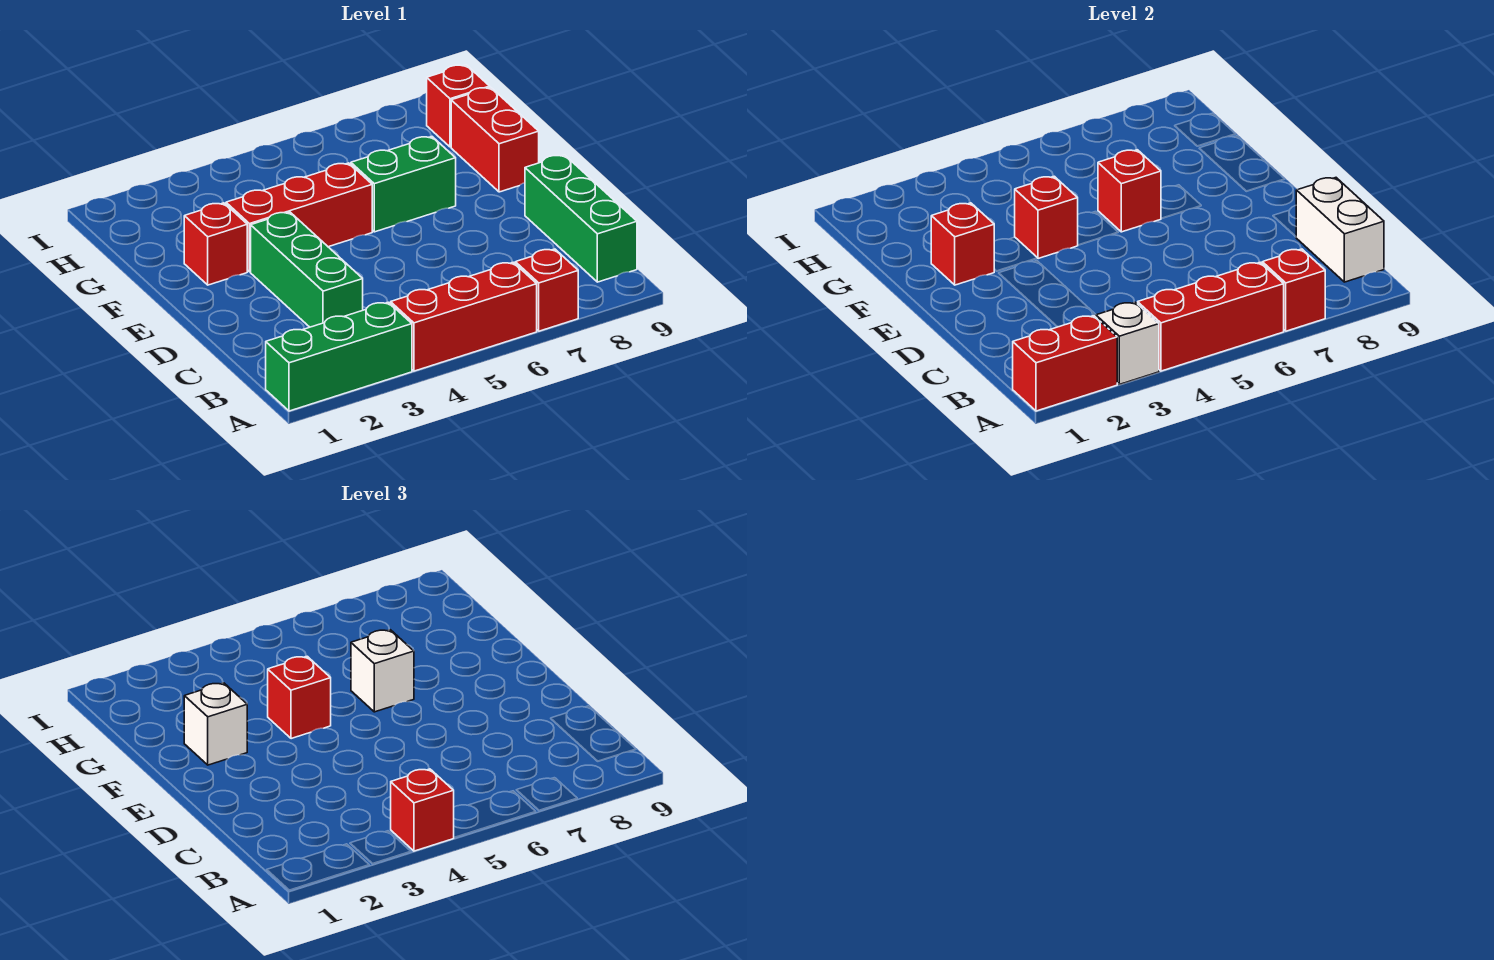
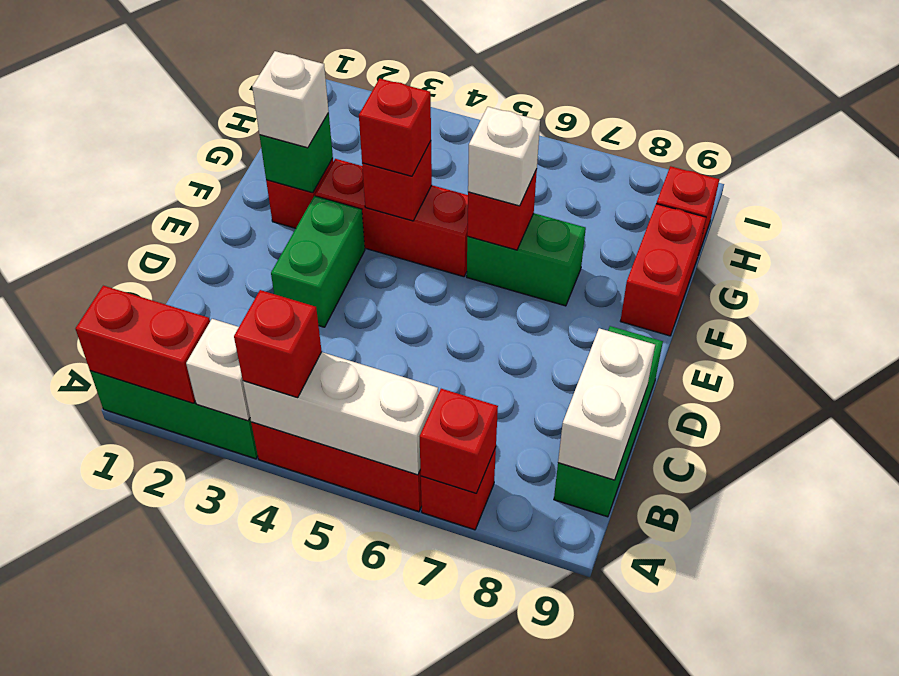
red brick A4:A6 level 2 -> white brick A4:A6 level 2
green brick C3:E3 level 1 -> green brick D3:E3 level 1
red brick F2 level 2 -> green brick F2 level 2

